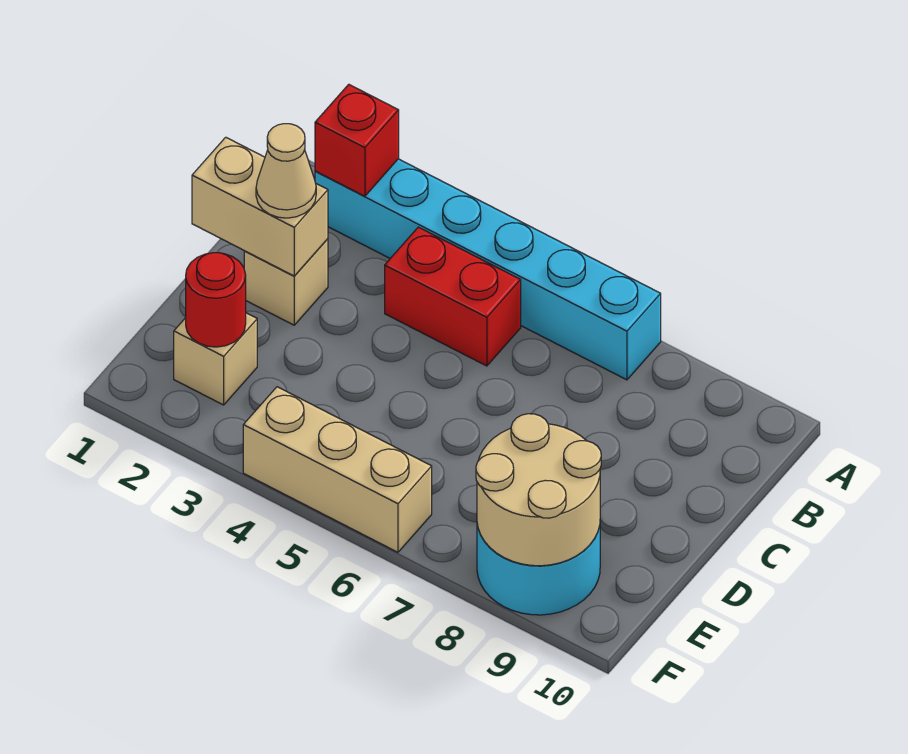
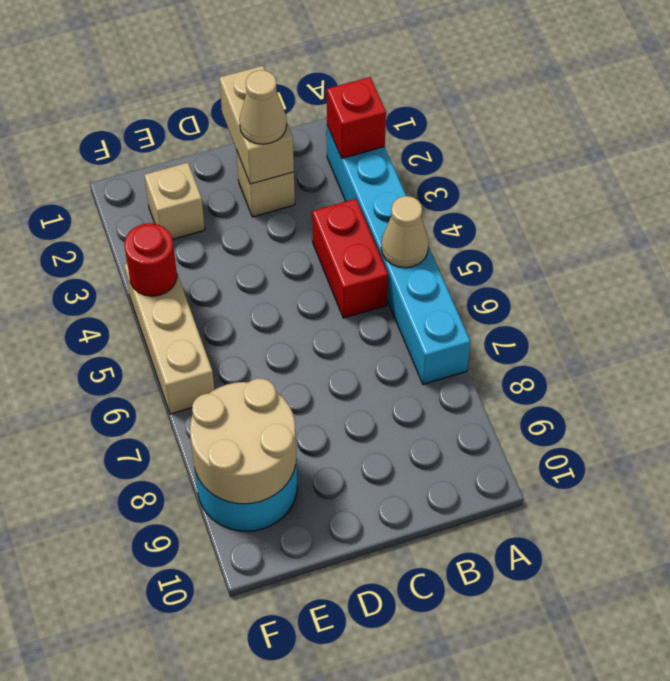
none -> tan cone A5 level 2
red round brick E2 level 2 -> red round brick F4 level 2

